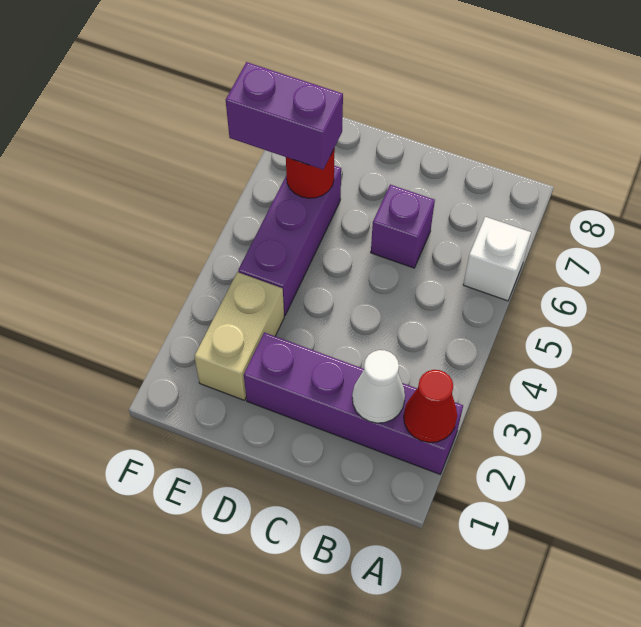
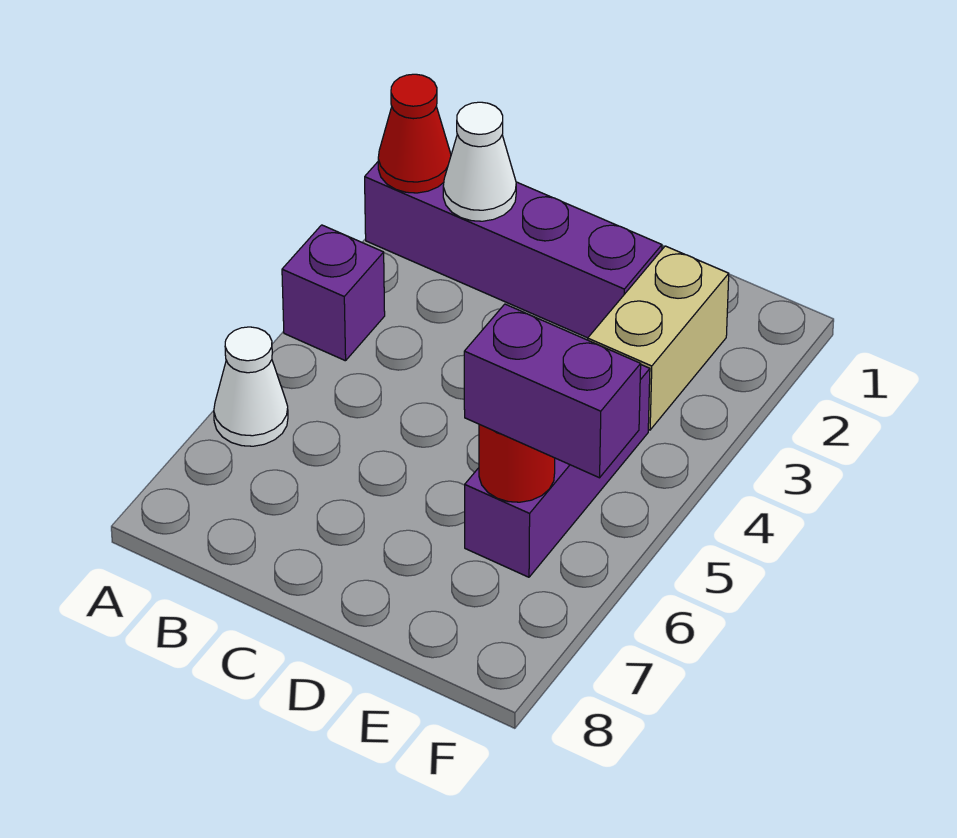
white brick A6 level 1 -> white cone A6 level 1
purple brick C6 level 1 -> purple brick A4 level 1

